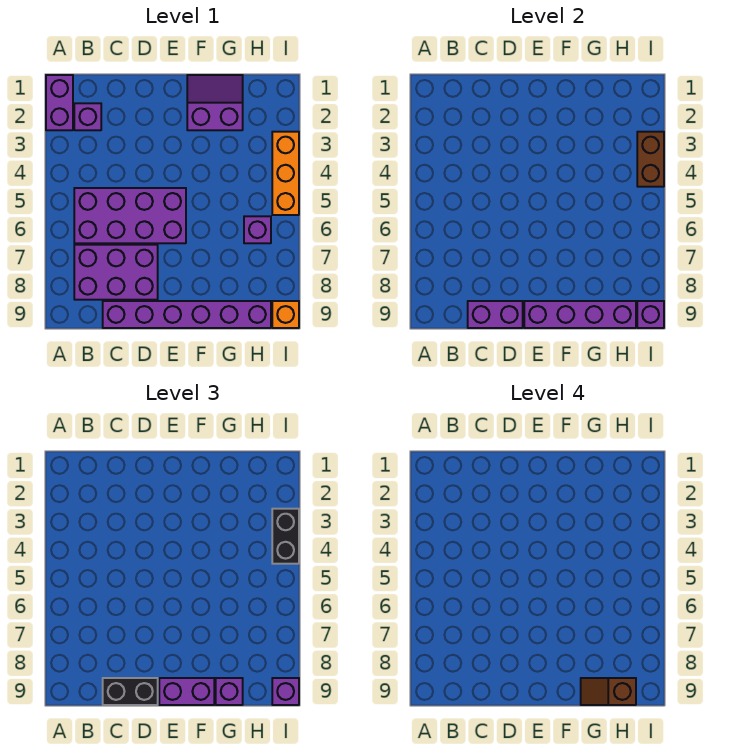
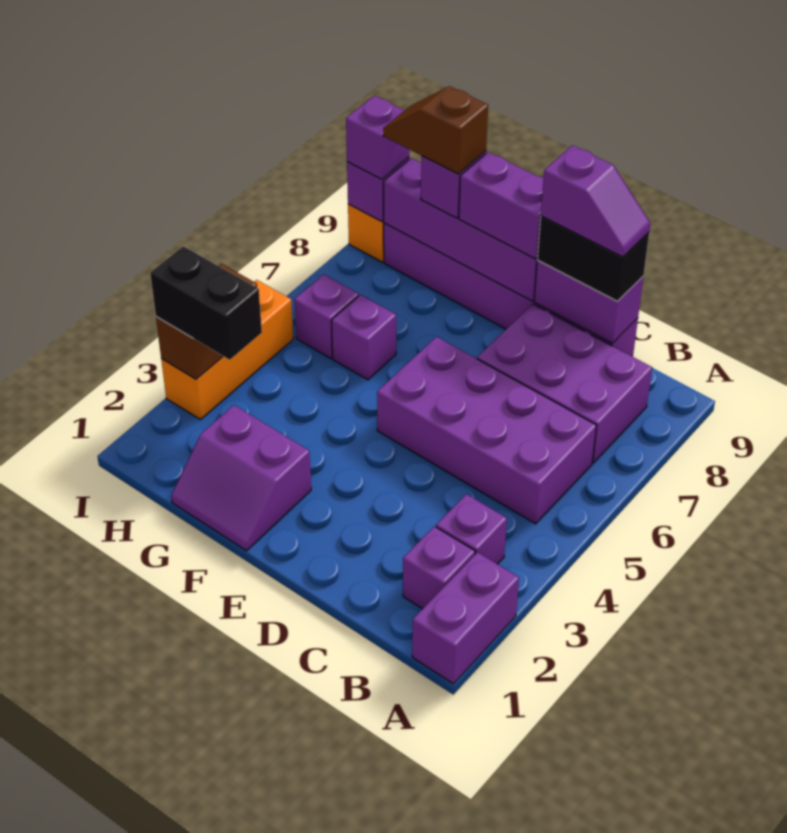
none -> purple brick B3 level 1
none -> purple slope C9:D9 level 4 top D
none -> purple brick G6 level 1
brown slope G9:H9 level 4 top H -> brown slope G9:H9 level 4 top G
black brick I3:I4 level 3 -> black brick H3:I3 level 3

